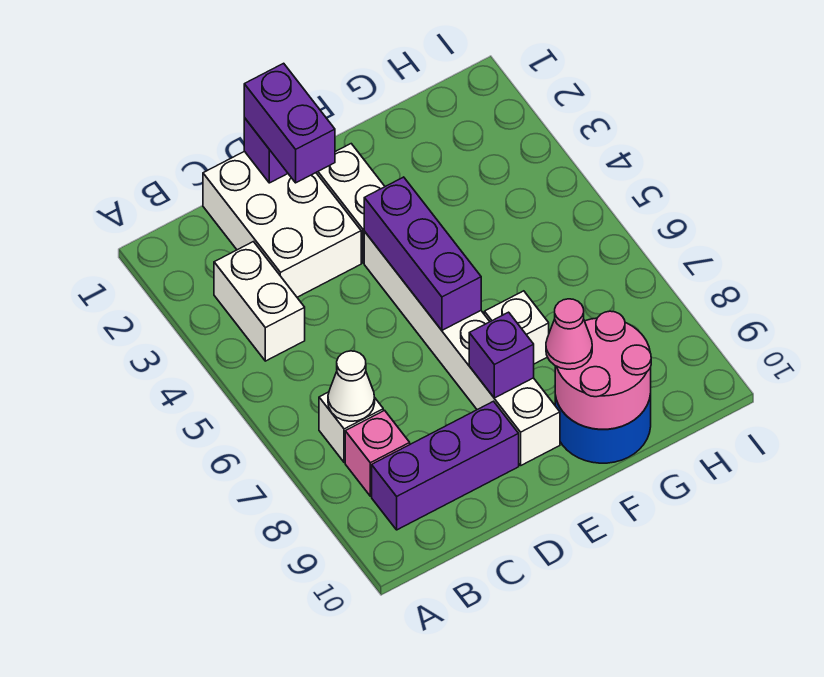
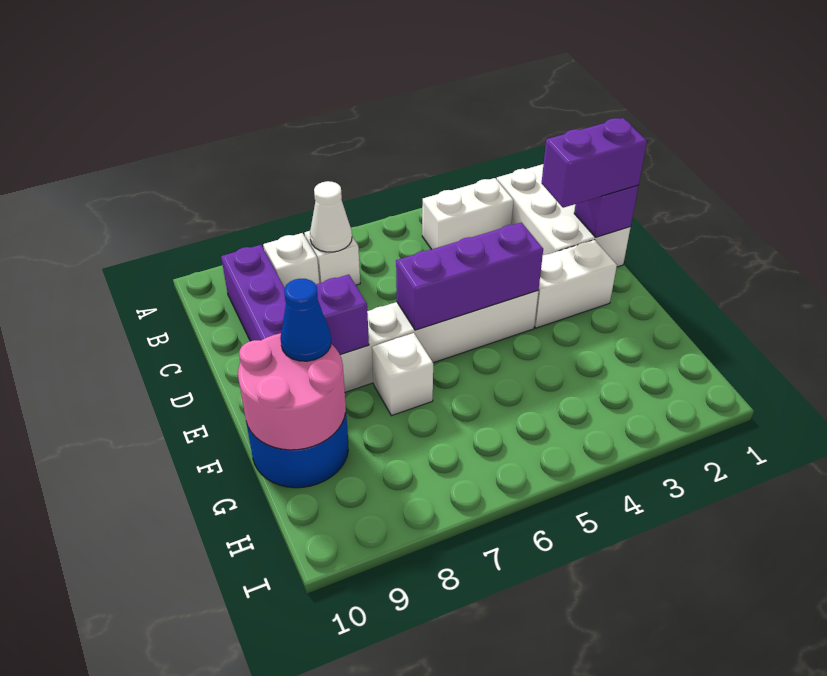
pink brick B8 level 1 -> white brick B8 level 1
white brick C1:D3 level 1 -> white brick B1:D2 level 1
pink cone F9 level 3 -> blue cone F9 level 3

